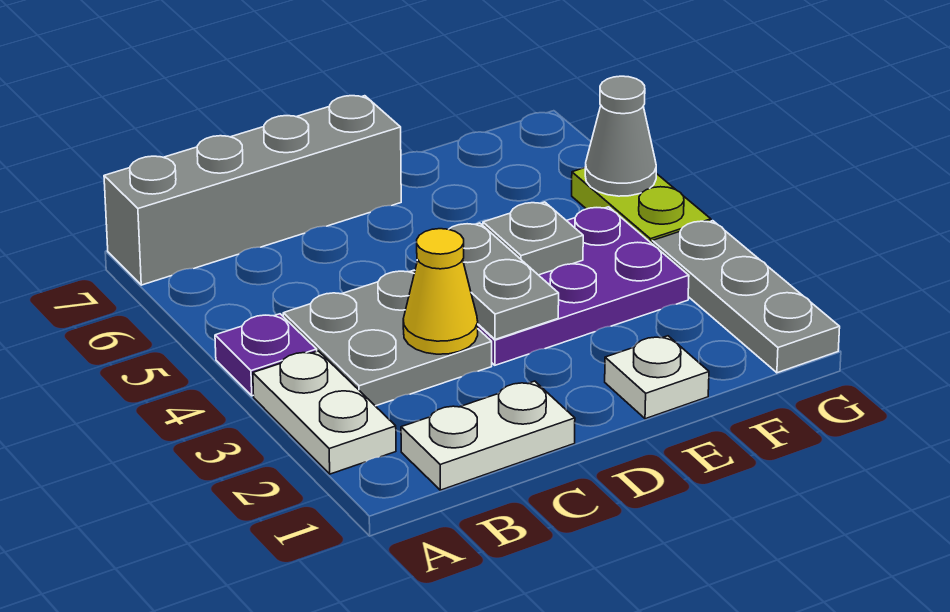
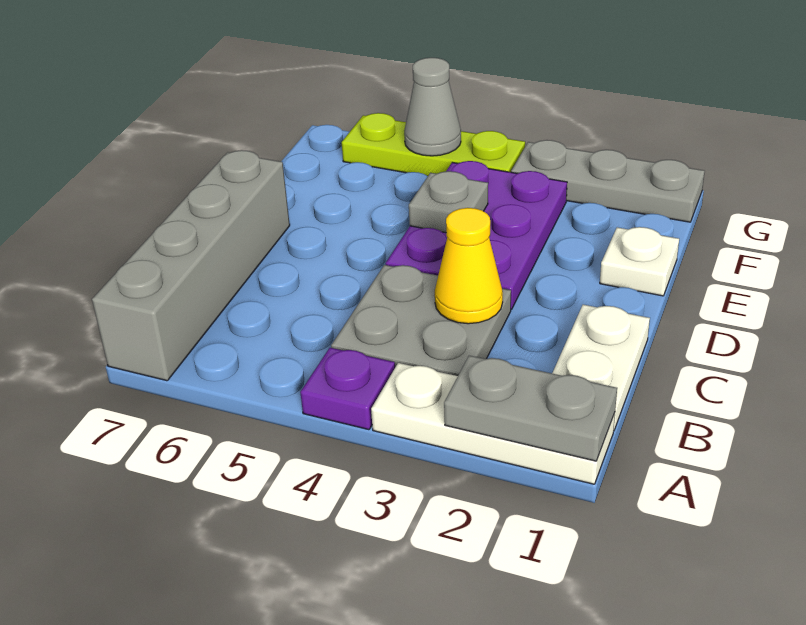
white plate A2:A3 level 1 -> white plate A1:A3 level 1
grey plate D3:D4 level 2 -> grey plate A1:A2 level 2
lime plate G4:G5 level 1 -> lime plate G4:G6 level 1

